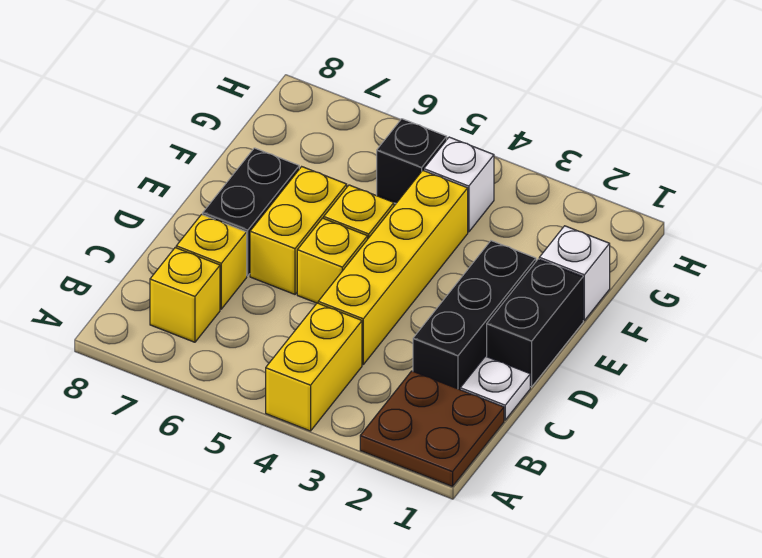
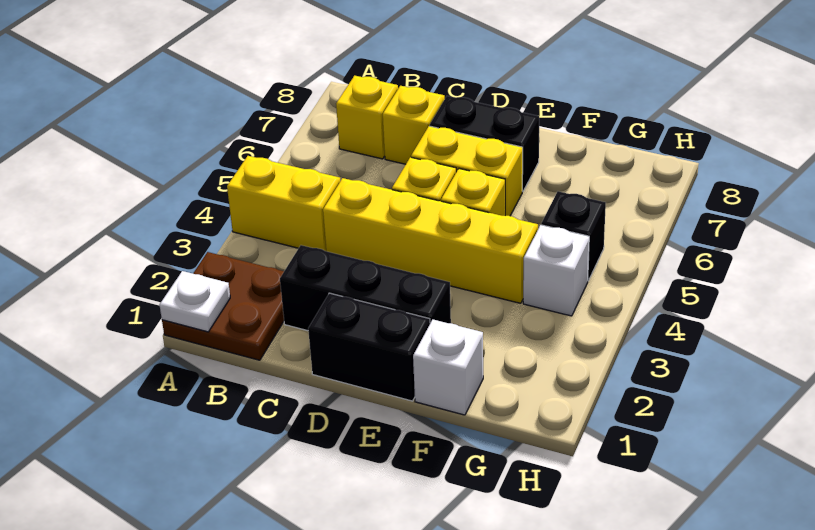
white plate C1 level 1 -> white plate A1 level 2

